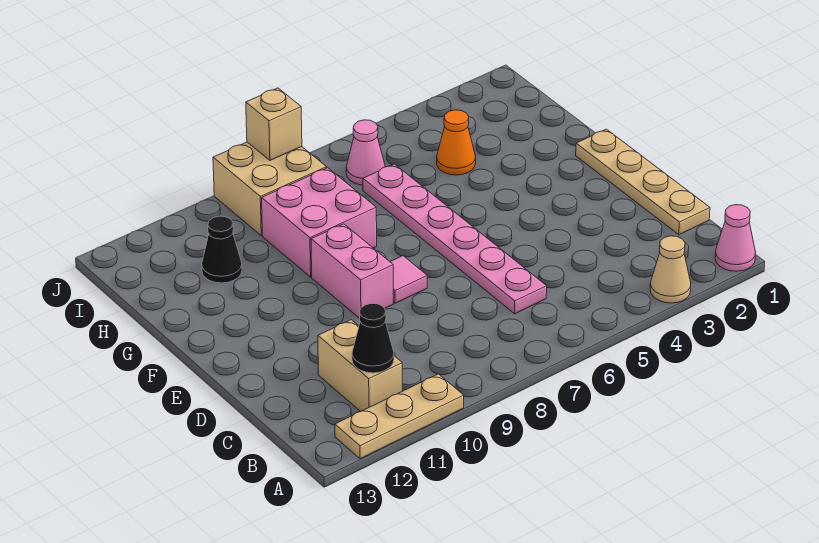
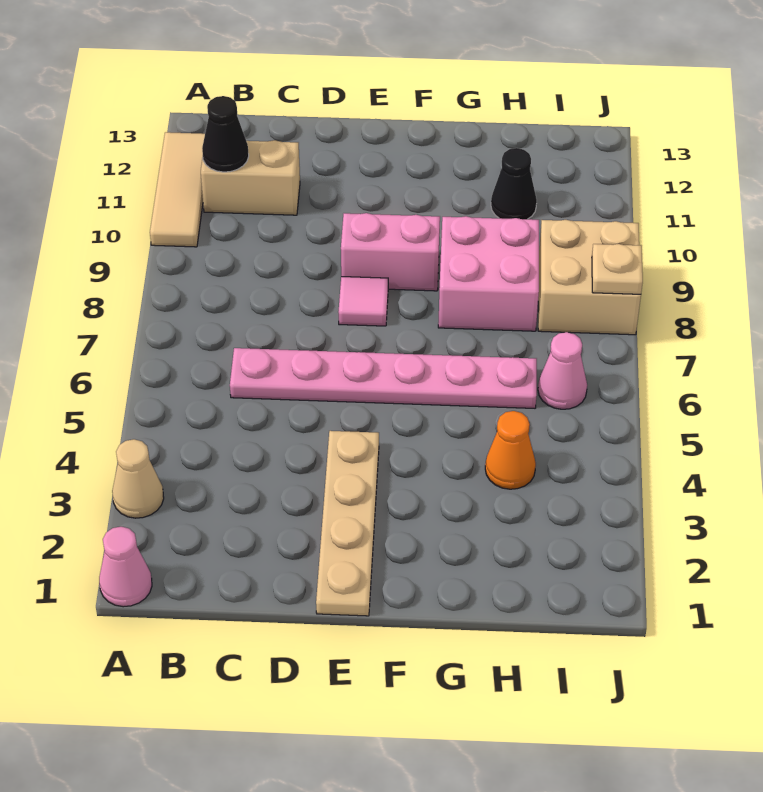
tan plate A10:A12 level 1 -> tan tile A10:A12 level 1
tan plate C1:F1 level 1 -> tan plate E1:E4 level 1
tan brick J8 level 2 -> tan plate J8 level 2

